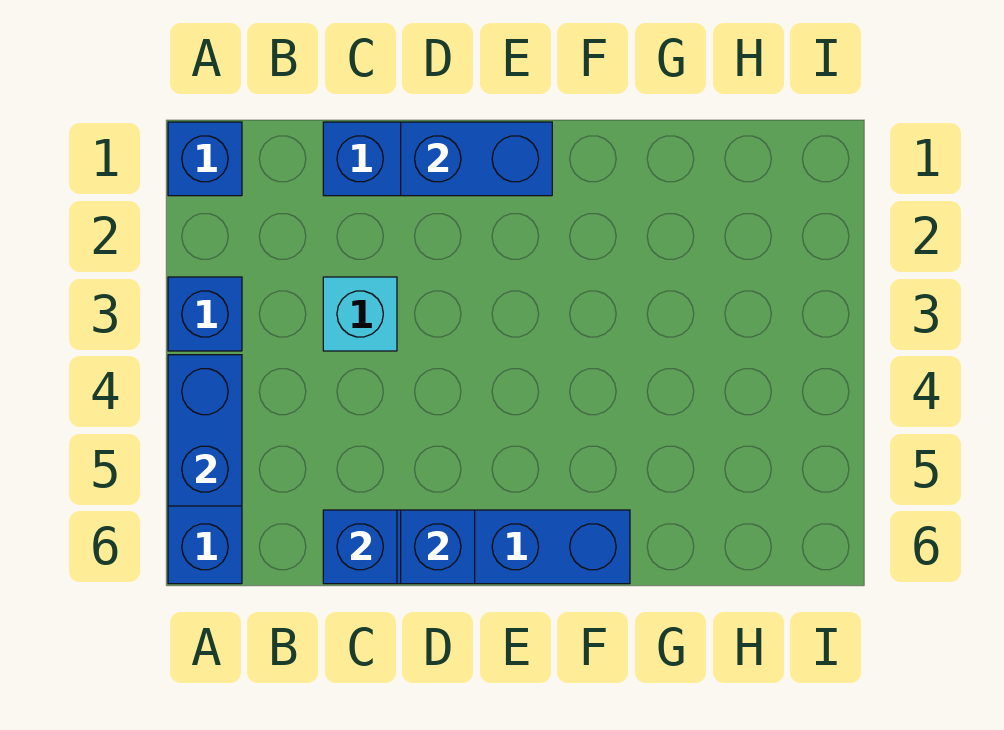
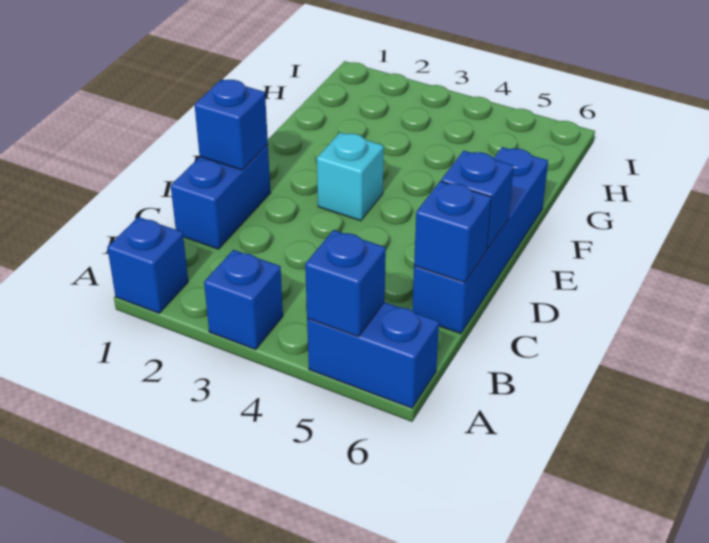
blue brick A4:A5 level 2 -> blue brick A5 level 2
cyan brick C3 level 1 -> cyan brick E3 level 1
blue brick D1:E1 level 2 -> blue brick D1 level 2

